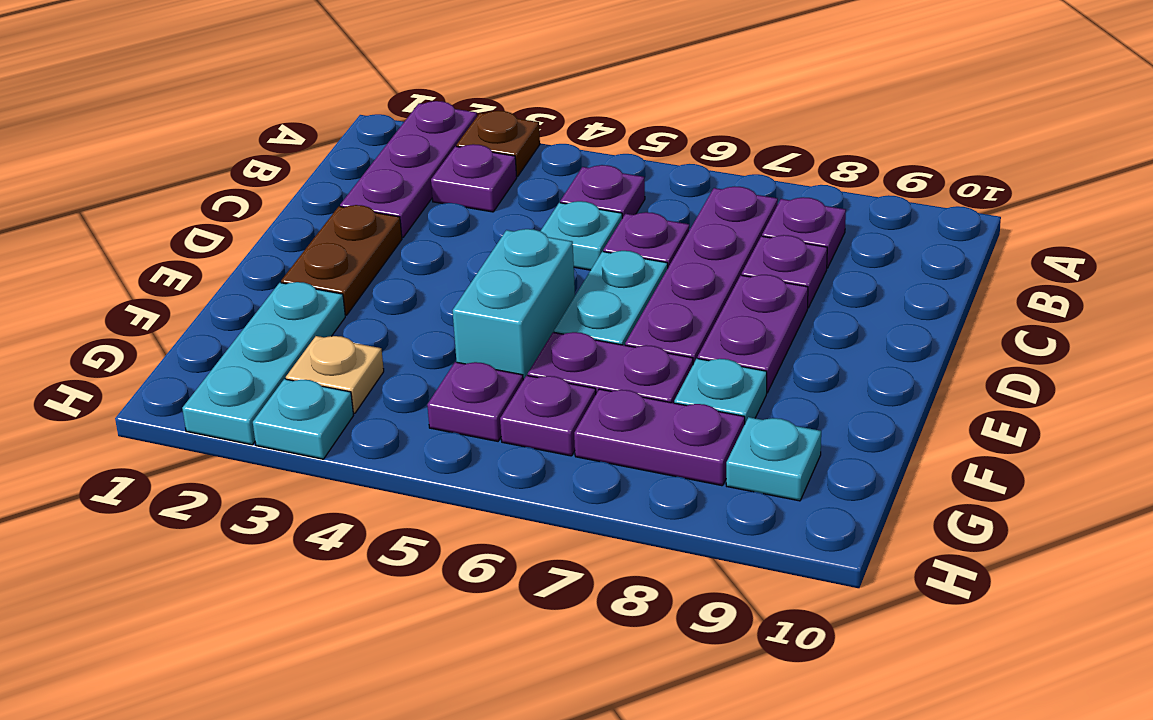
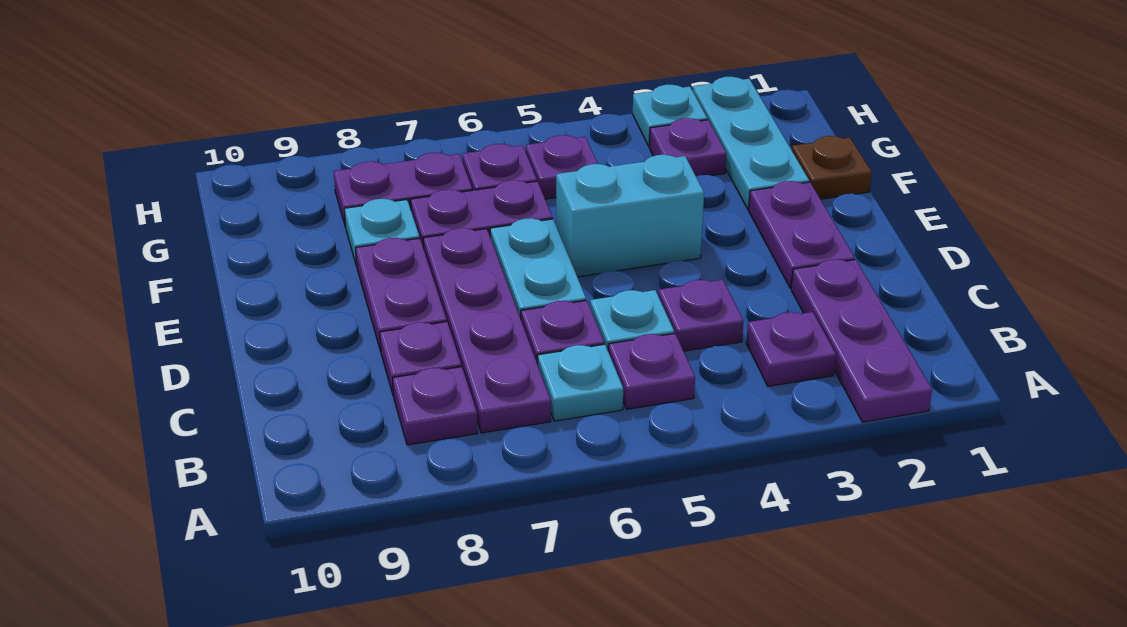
brown plate A3 level 1 -> brown plate F1 level 1
none -> purple plate C4 level 1
brown plate D2:E2 level 1 -> purple plate D2:E2 level 1
cyan brick E5:F5 level 1 -> cyan brick E4:E5 level 1
tan plate G3 level 1 -> purple plate G3 level 1
cyan plate G9 level 1 -> cyan plate B6 level 1

